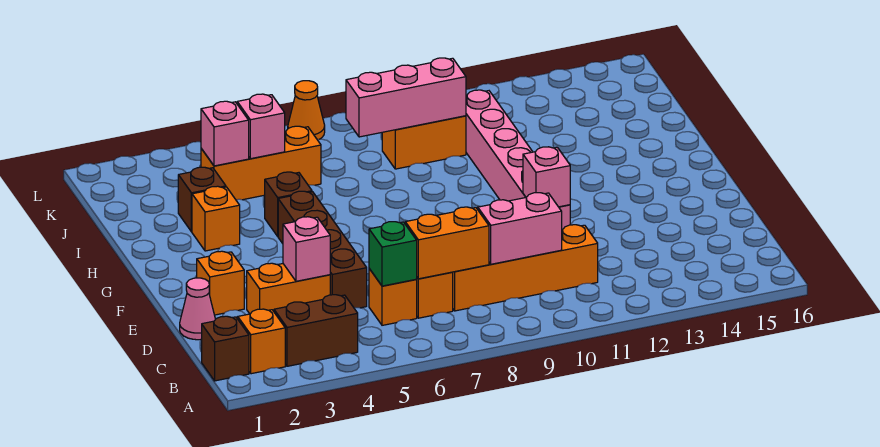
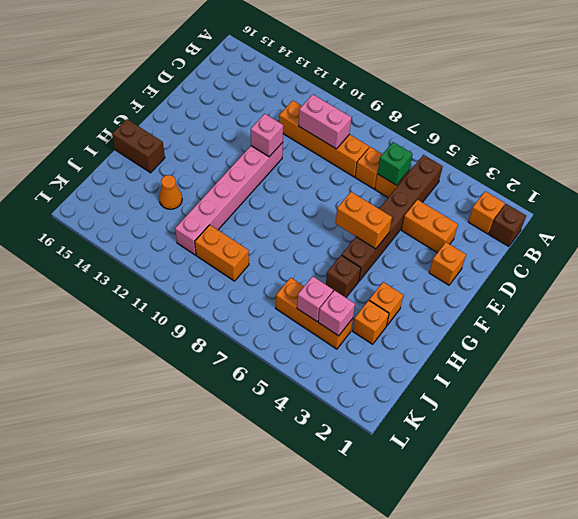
brown brick B3:B4 level 1 -> brown brick H15:H16 level 1
orange brick C7:C8 level 2 -> orange brick F5:F6 level 2
pink cone D1 level 1 -> none
pink brick D4 level 2 -> none
brown brick D5:G5 level 1 -> brown brick B5:G5 level 1
brown brick I3 level 1 -> orange brick I3 level 1
pink brick J8:J10 level 2 -> none
orange cone L7 level 1 -> orange cone I13 level 1

